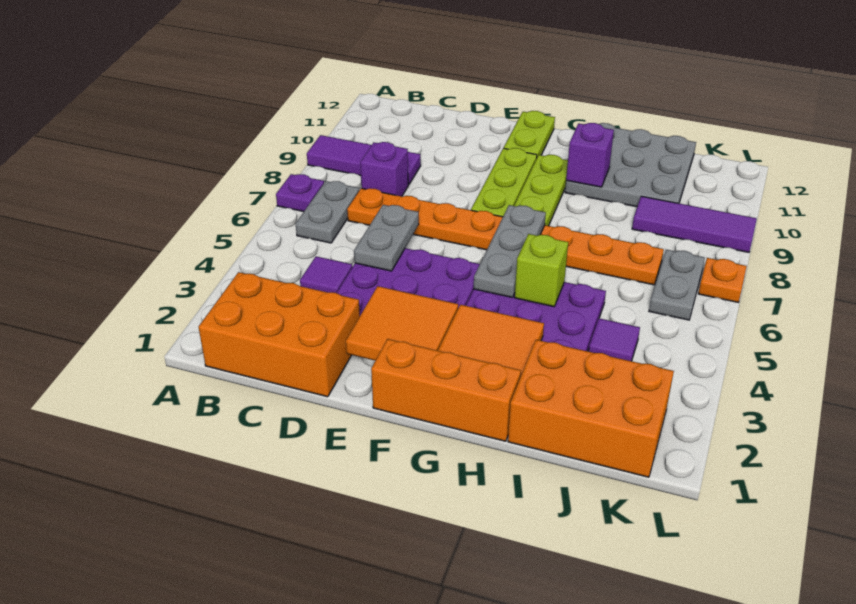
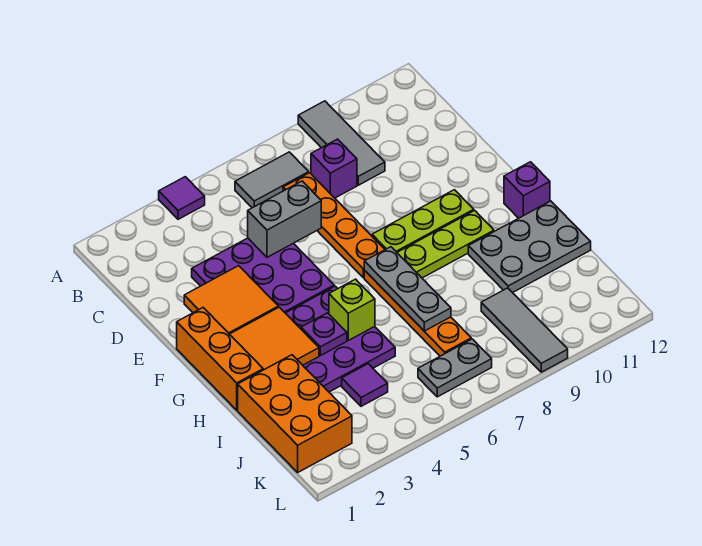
purple plate A7 level 1 -> purple plate H4 level 2
purple tile A9:C9 level 1 -> grey tile A9:C9 level 1
orange brick B1:D2 level 1 -> none
grey plate B6:B7 level 1 -> grey tile B6:B7 level 1
purple tile C4 level 1 -> purple tile A4 level 1
grey plate D5:D6 level 2 -> grey brick D5:D6 level 2
lime plate F11:F12 level 1 -> none
grey plate G5:G7 level 2 -> grey plate G7:I7 level 2
grey plate H10:J12 level 1 -> grey plate H10:I12 level 1
purple brick H10 level 2 -> purple brick G12 level 1
purple tile J9:L9 level 1 -> grey tile J9:L9 level 1
orange plate L7 level 1 -> none

